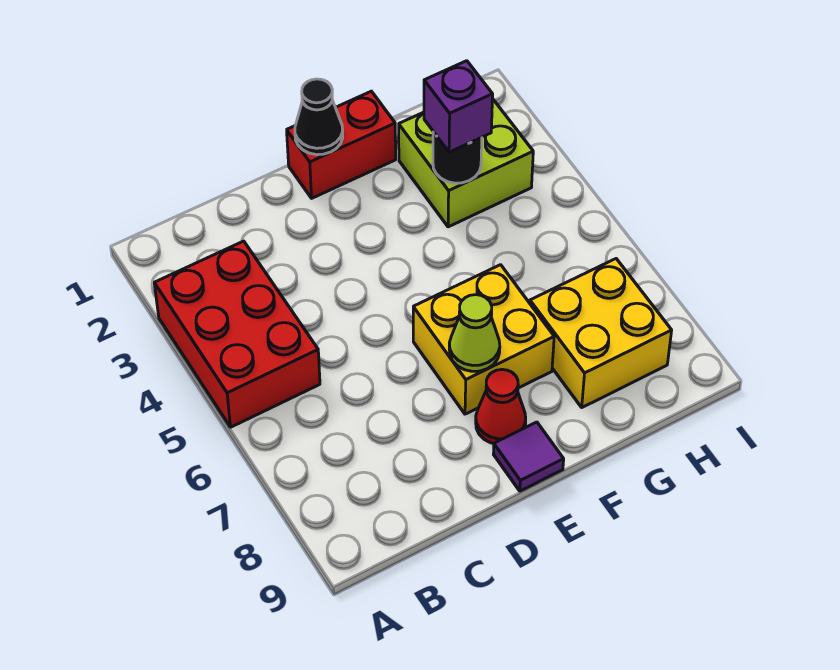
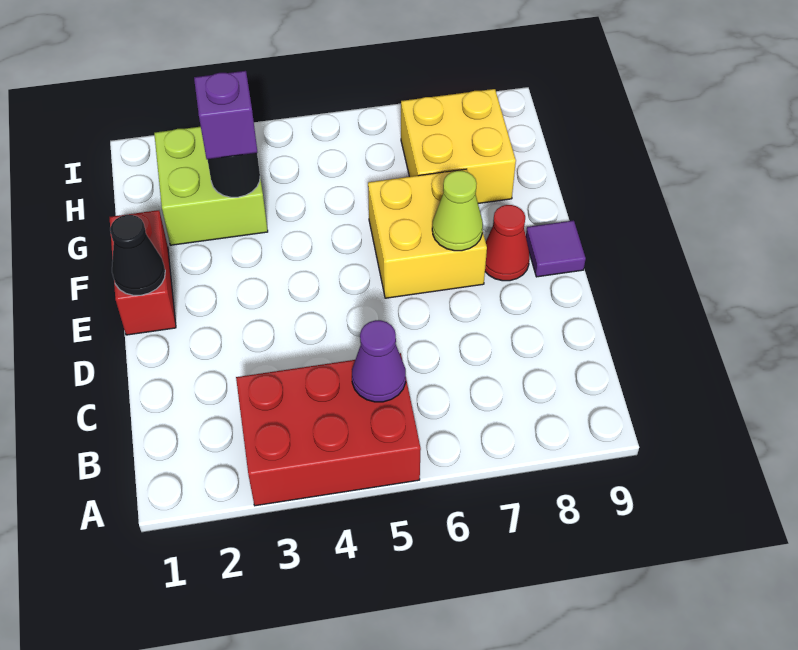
none -> purple cone B5 level 2

